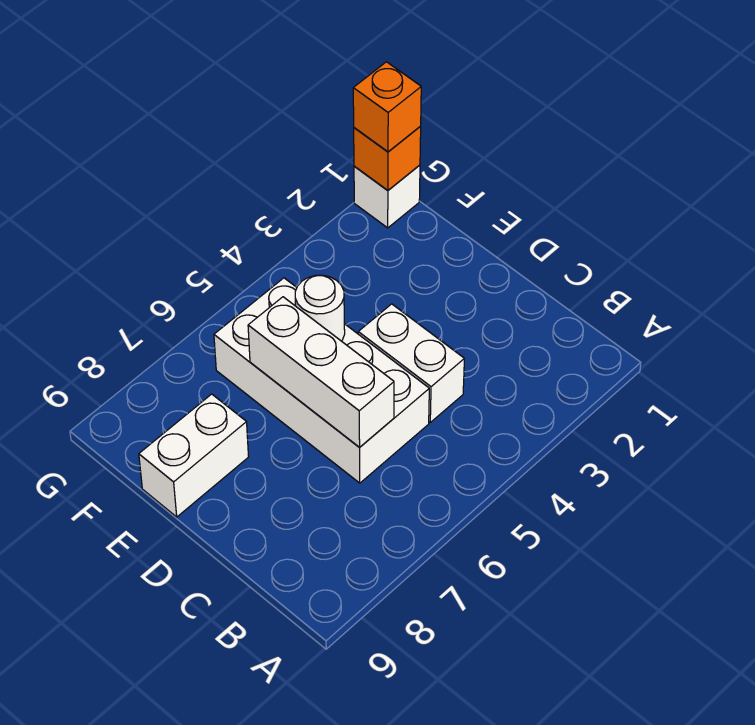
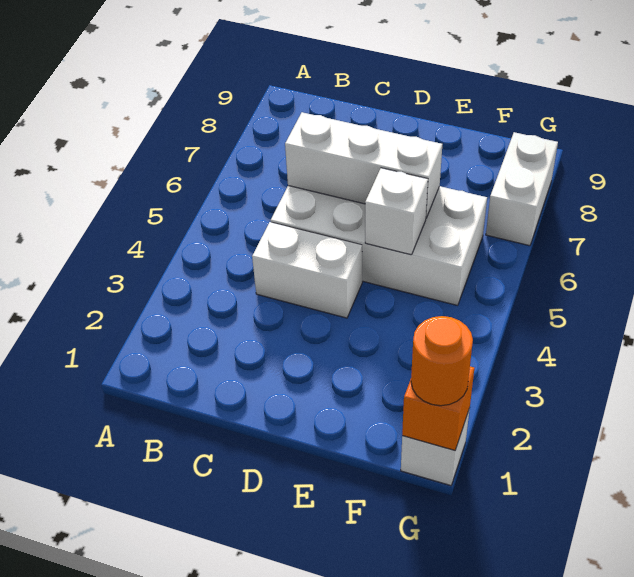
white round brick E5 level 2 -> white brick E5 level 2
white brick E8:E9 level 1 -> white brick G7:G8 level 1
orange brick G1 level 3 -> orange round brick G1 level 3

